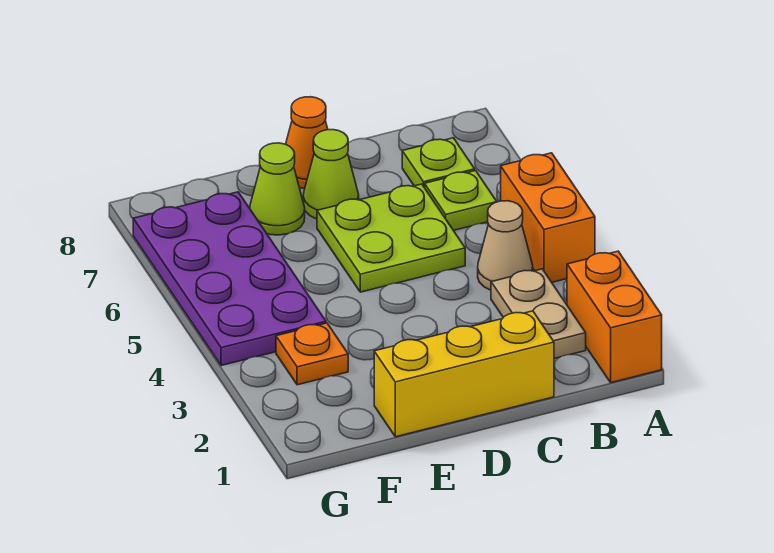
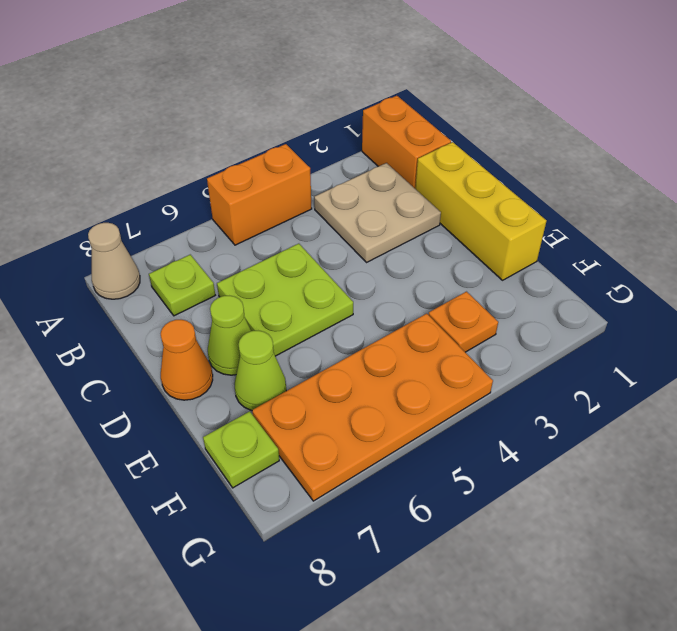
orange brick A1:A2 level 1 -> orange brick A1:B1 level 1
tan plate B2:B3 level 1 -> tan plate B2:C3 level 1
tan cone B4 level 1 -> tan cone A8 level 1
lime plate B6 level 1 -> lime plate F8 level 1
purple plate F4:G7 level 1 -> orange plate F4:G7 level 1

